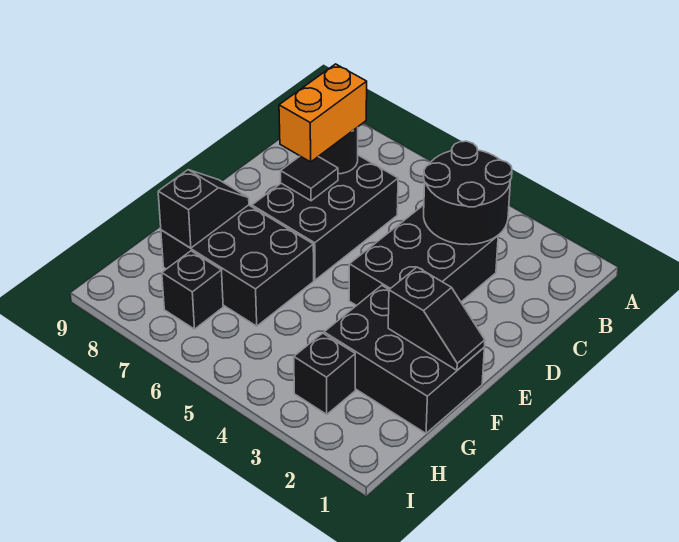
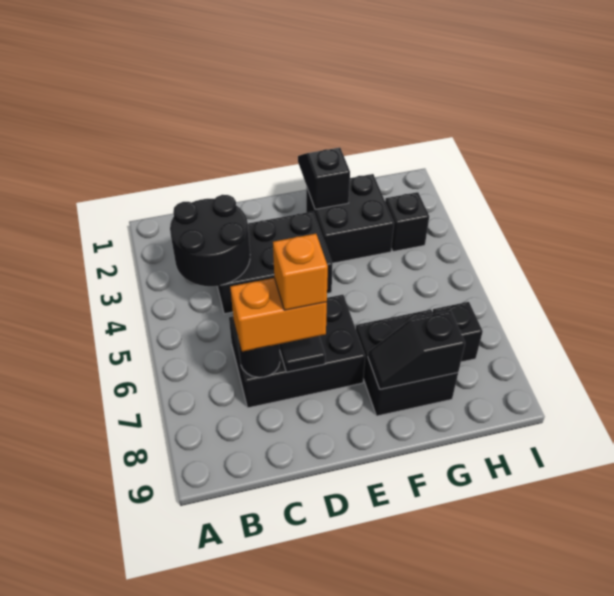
none -> orange brick D7 level 4
black brick F1:G3 level 1 -> black brick F2:G3 level 1
black brick F6:G8 level 1 -> black brick F7:G8 level 1

